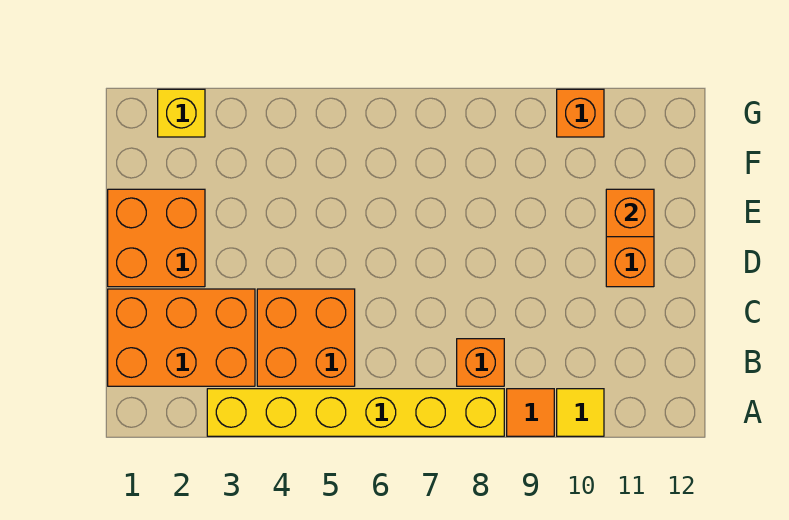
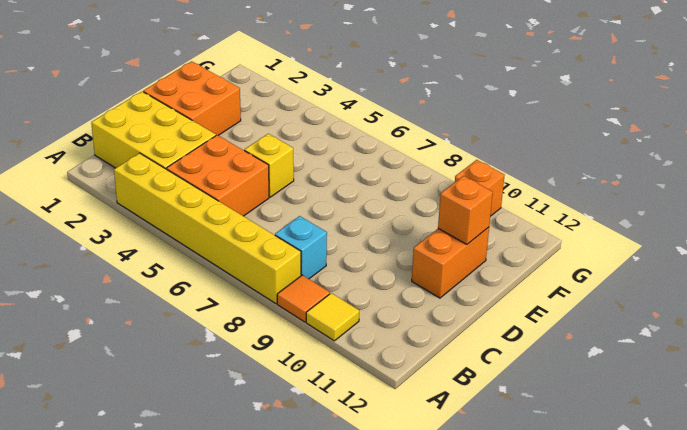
orange brick B1:C3 level 1 -> yellow brick B1:C3 level 1
orange brick B8 level 1 -> cyan brick B8 level 1
yellow brick G2 level 1 -> yellow brick D5 level 1

